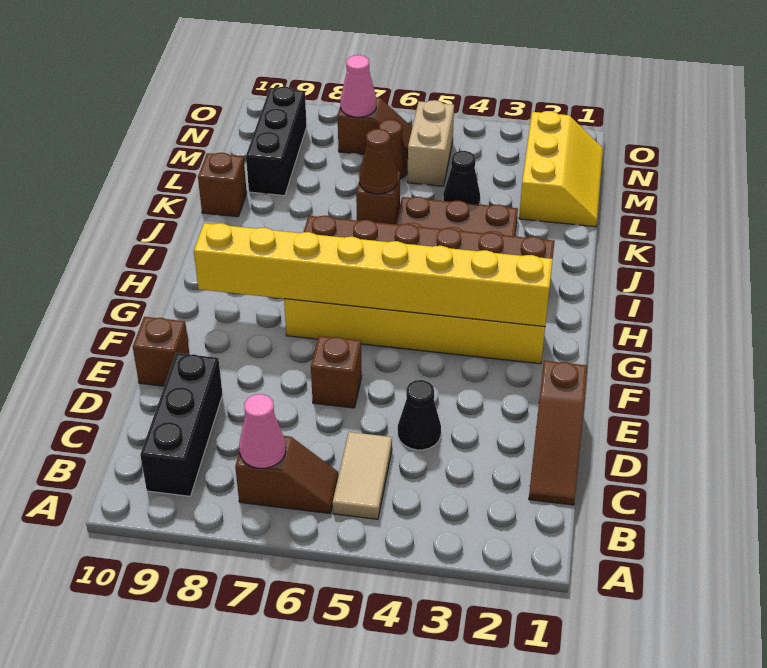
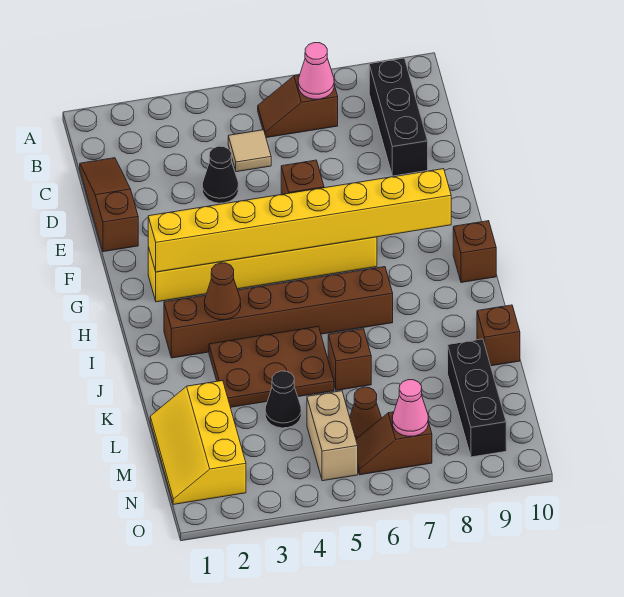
tan tile B5:C5 level 1 -> tan tile C5 level 1
brown brick E10 level 1 -> brown brick H10 level 1
brown cone K6 level 2 -> brown cone I3 level 2

